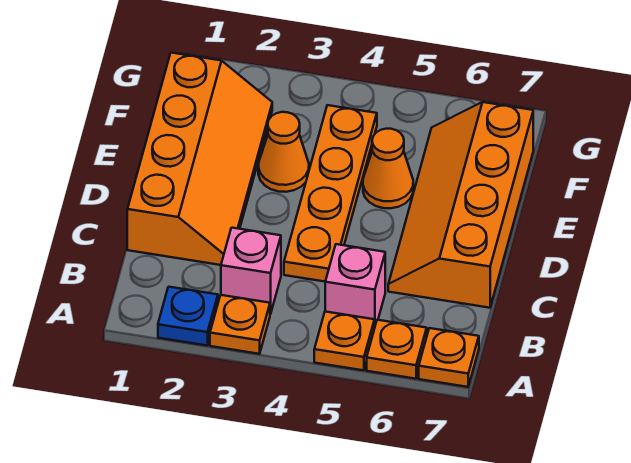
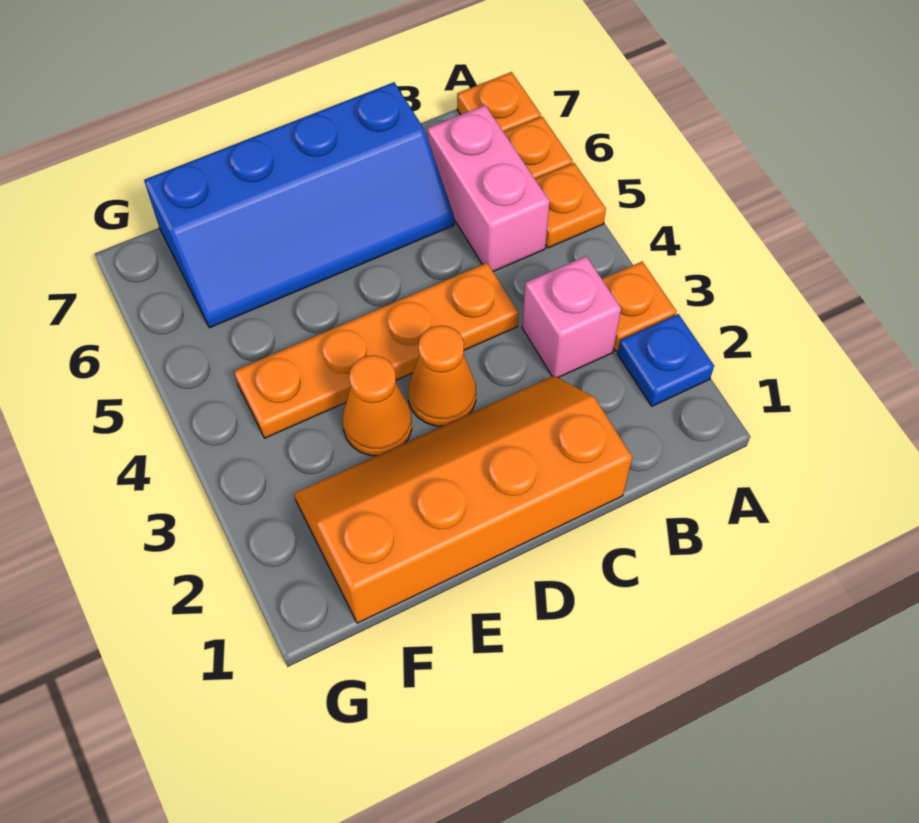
pink brick B5 level 1 -> pink brick B5:B6 level 1
orange slope C6:F7 level 1 top 7 -> blue slope C6:F7 level 1 top 7
orange cone E5 level 1 -> orange cone D3 level 1

